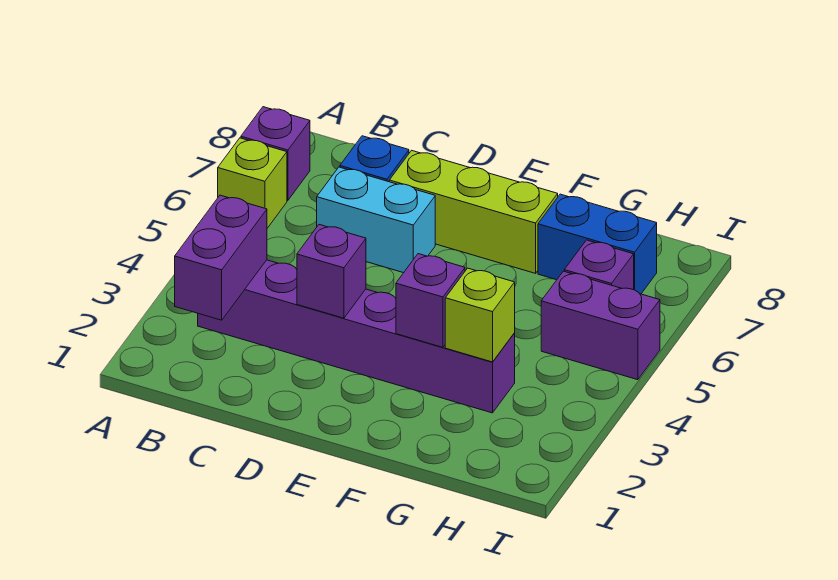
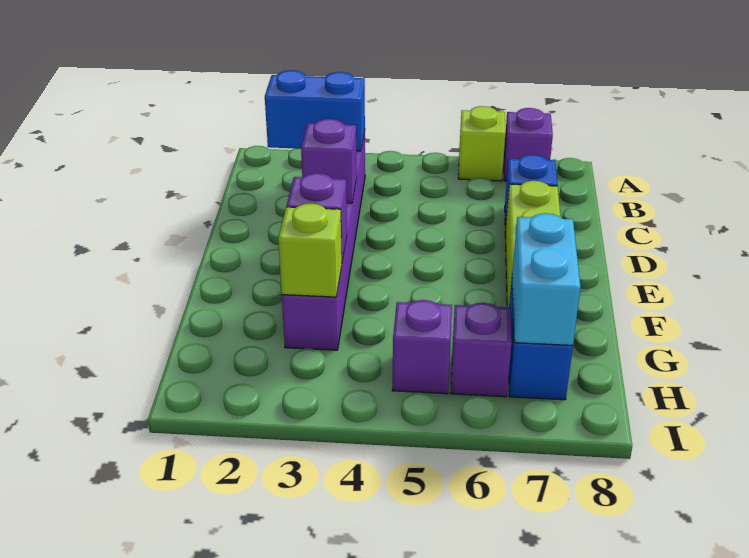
purple brick B2:B3 level 2 -> blue brick B2:B3 level 2
cyan brick C6:D6 level 1 -> cyan brick G7:H7 level 2
purple brick H5:I5 level 1 -> purple brick H5 level 1

